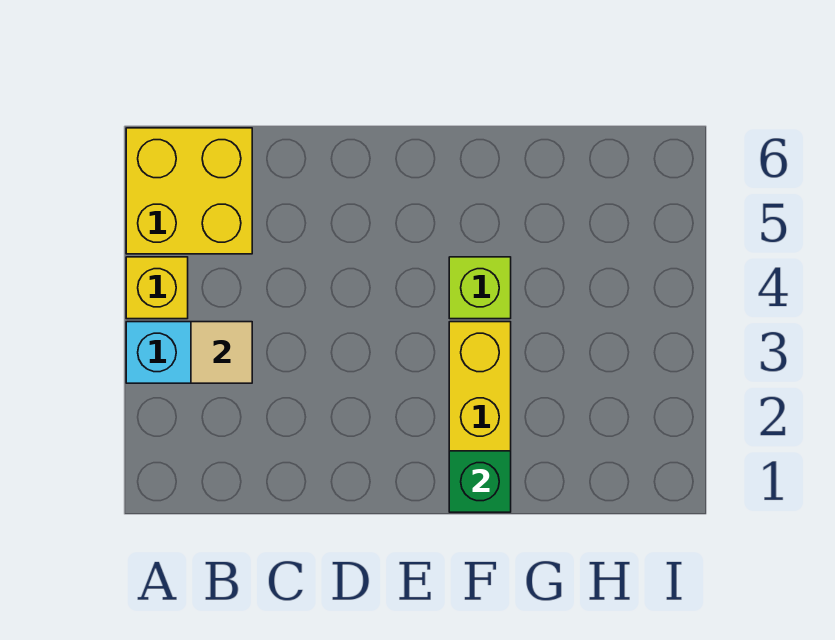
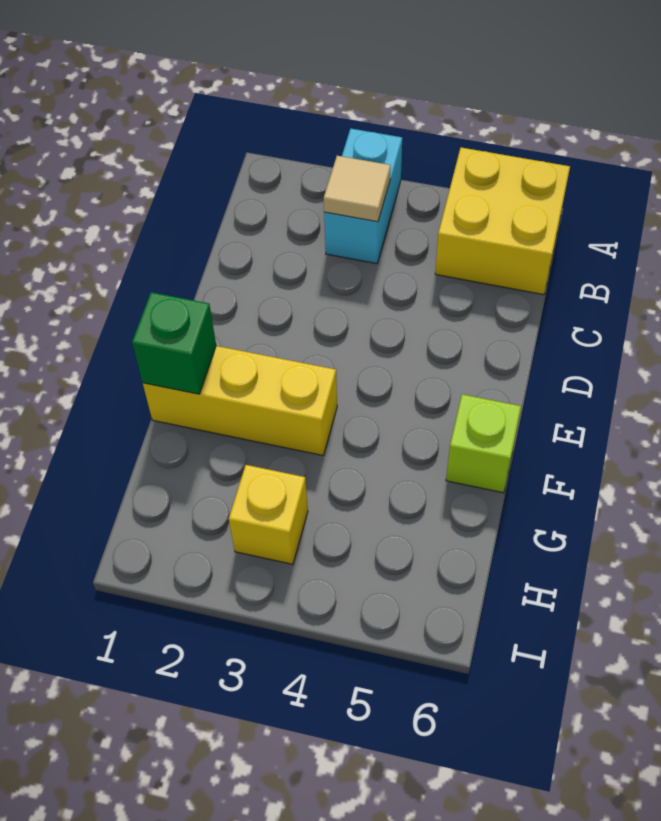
yellow brick A4 level 1 -> yellow brick H3 level 1
lime brick F4 level 1 -> lime brick F6 level 1

